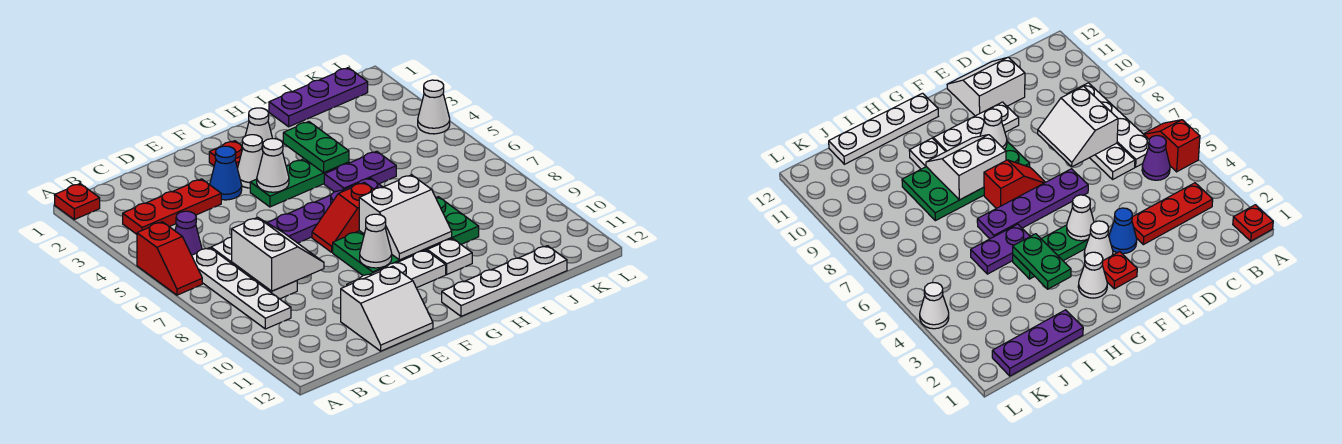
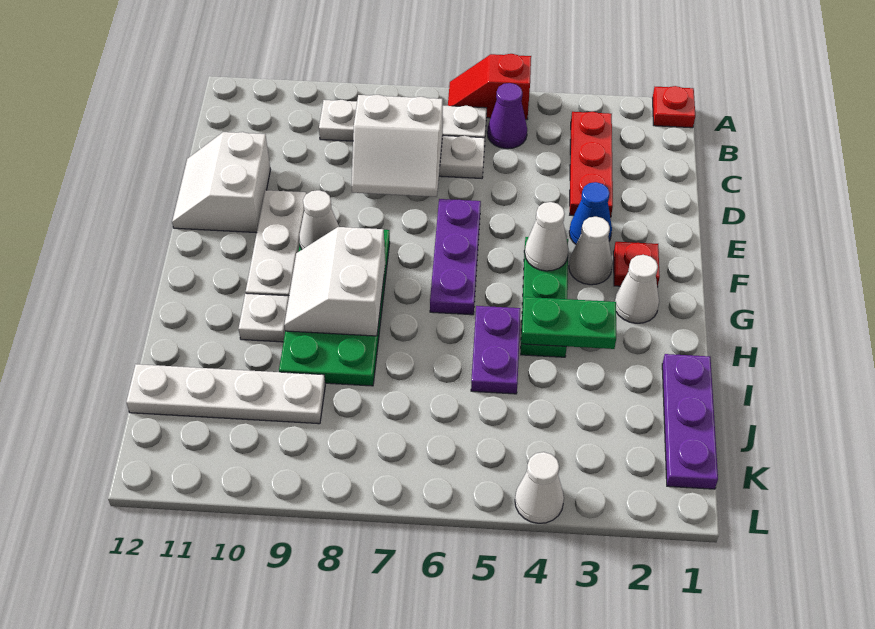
purple plate E6:H6 level 1 -> purple plate E6:G6 level 1
red slope F7:G7 level 1 top G -> none
white plate G12:J12 level 1 -> white plate J9:J12 level 1

